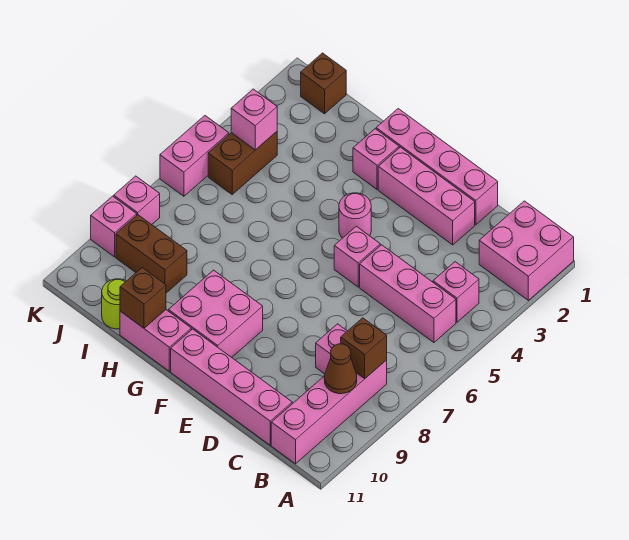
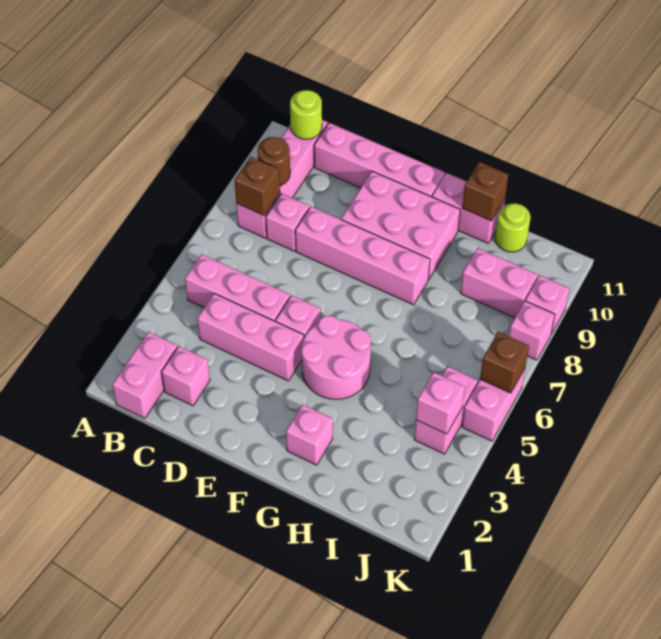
pink brick A1:B2 level 1 -> pink brick B1:B2 level 1
pink brick B4 level 1 -> pink brick C2 level 1
brown cone B9 level 2 -> brown round brick B9 level 2
none -> lime round brick B11 level 2
pink brick D1:G1 level 1 -> pink brick D8:G8 level 1
pink brick D2:F2 level 1 -> pink brick C4:E4 level 1
pink round brick F4 level 1 -> pink round brick F4:G5 level 1
pink brick F9:G10 level 1 -> pink brick E9:G10 level 1
brown brick I9:J9 level 1 -> pink brick I9:J9 level 1
brown brick J1 level 1 -> brown brick K6 level 2
brown brick J4:J5 level 1 -> pink brick J4:J5 level 1

